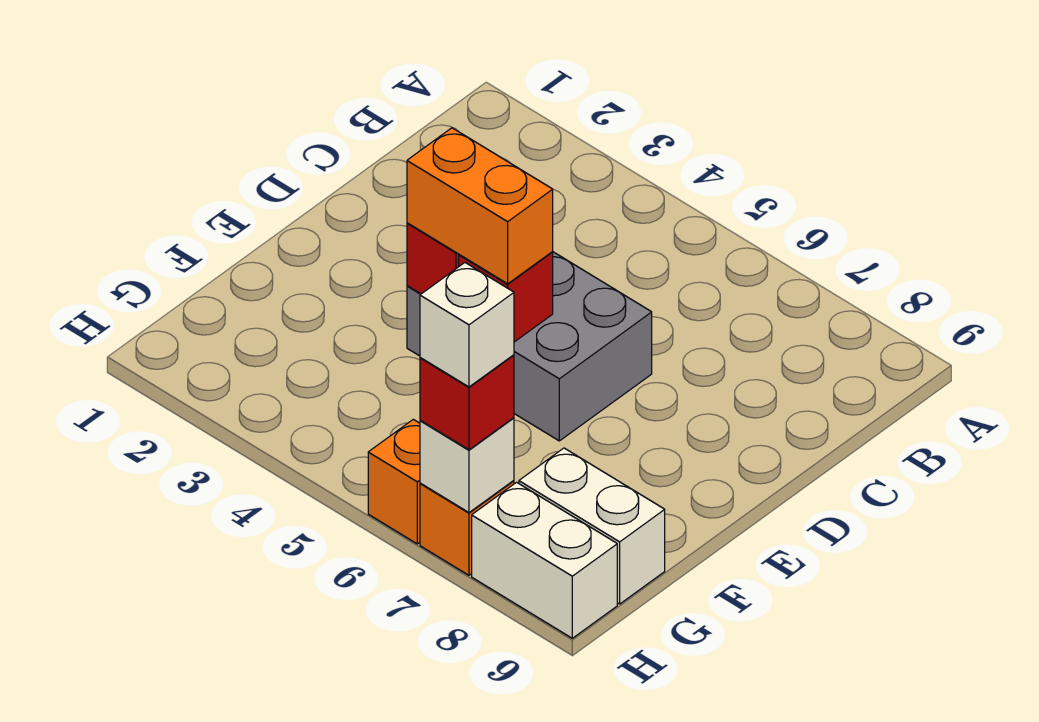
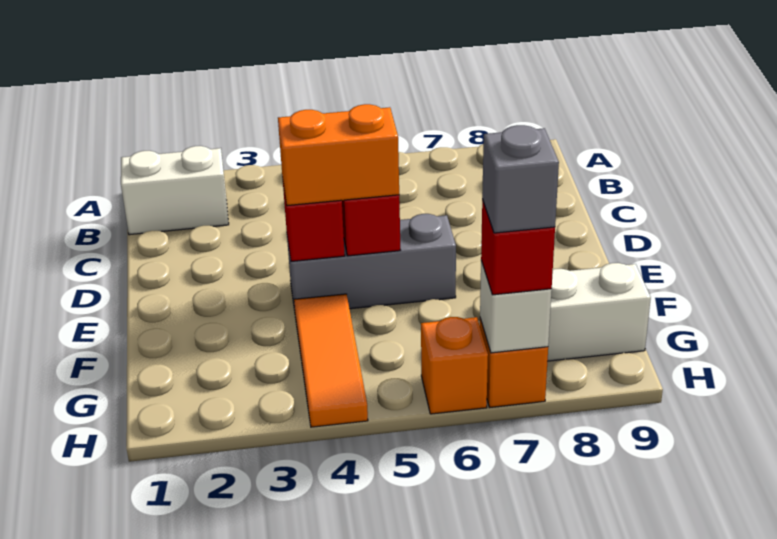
grey brick D4:E6 level 1 -> grey brick E4:E6 level 1
none -> orange tile F4:H4 level 1
white brick H7 level 4 -> grey brick H7 level 4
white brick H8:H9 level 1 -> white brick B1:B2 level 1

